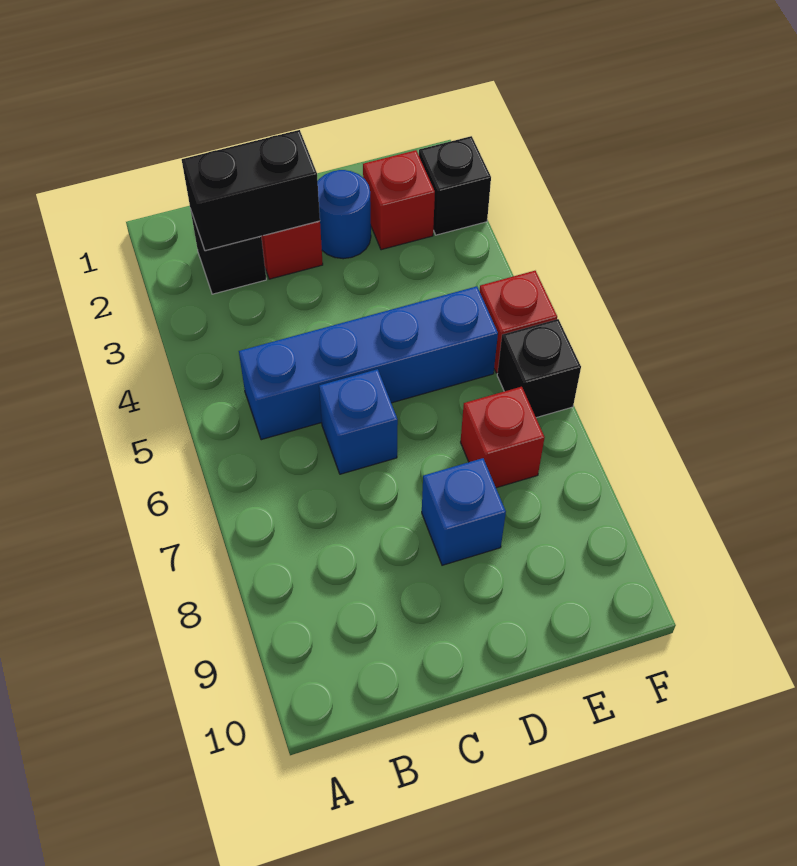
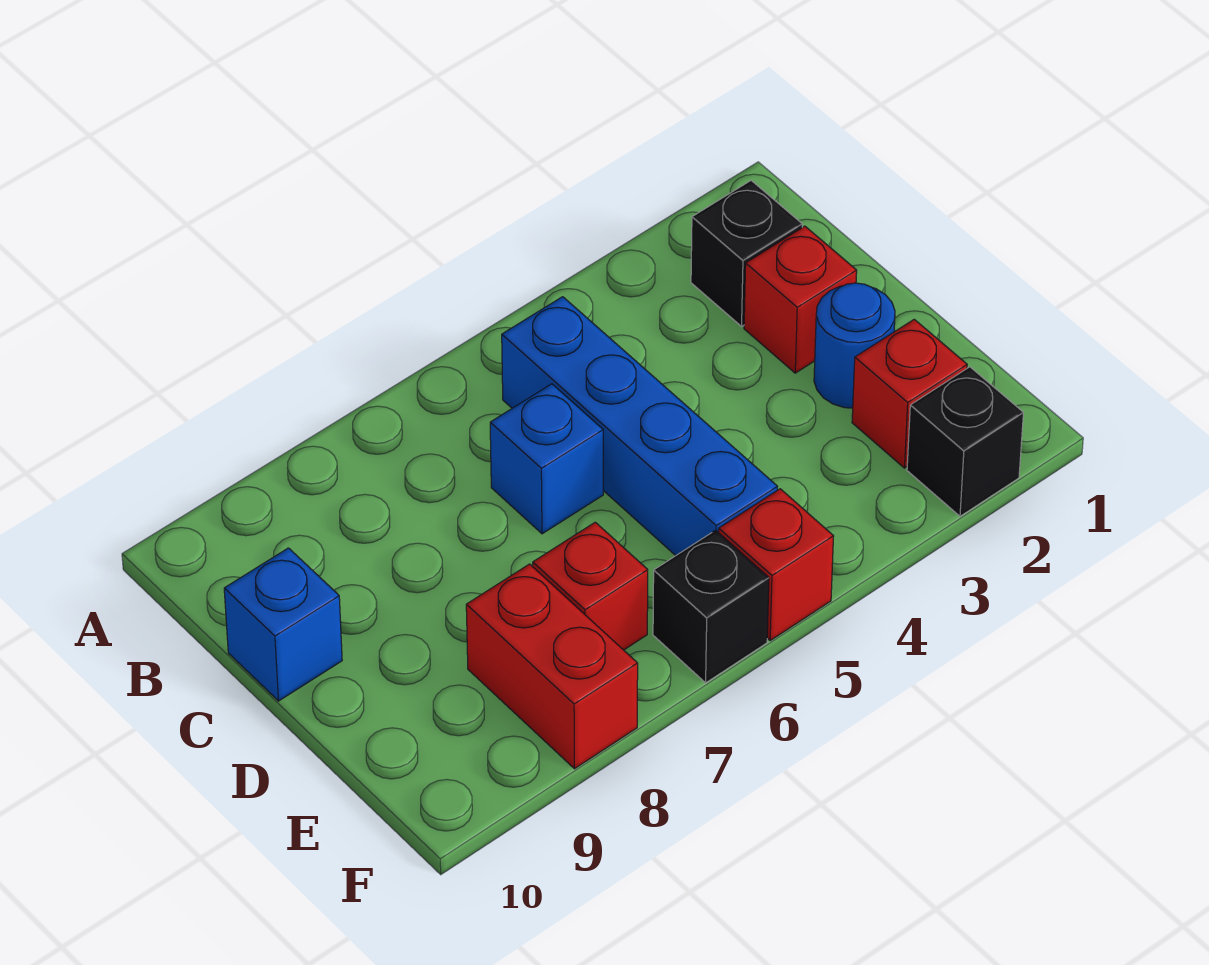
black brick B2:C2 level 2 -> none
blue brick D8 level 1 -> blue brick C10 level 1
none -> red brick E8:F8 level 1

